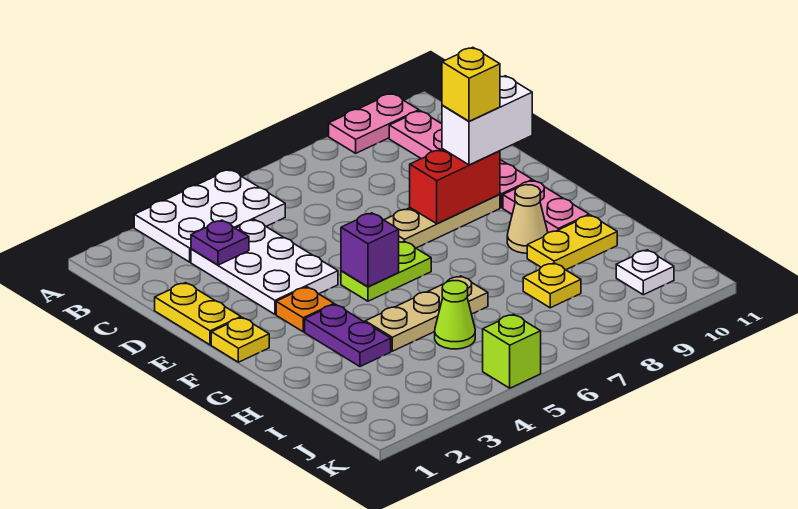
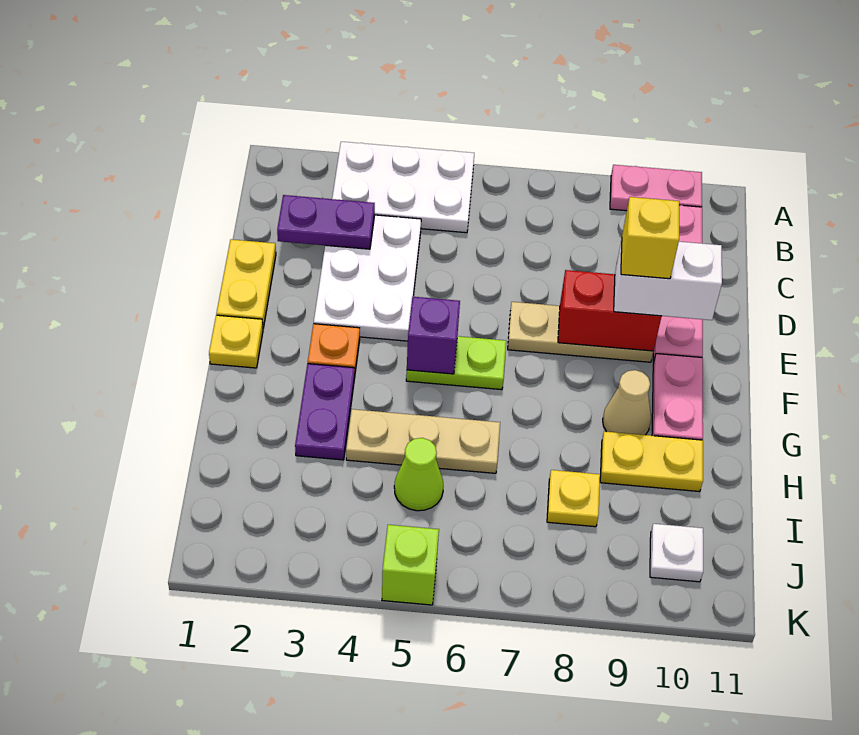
purple plate C3 level 2 -> purple plate C2:C3 level 2

